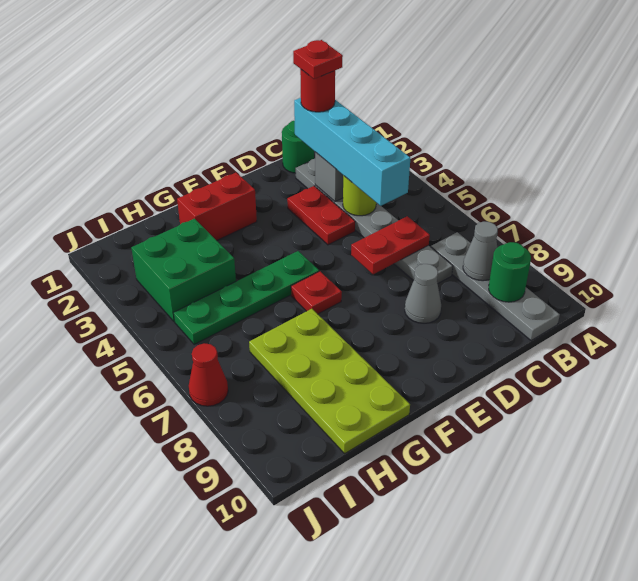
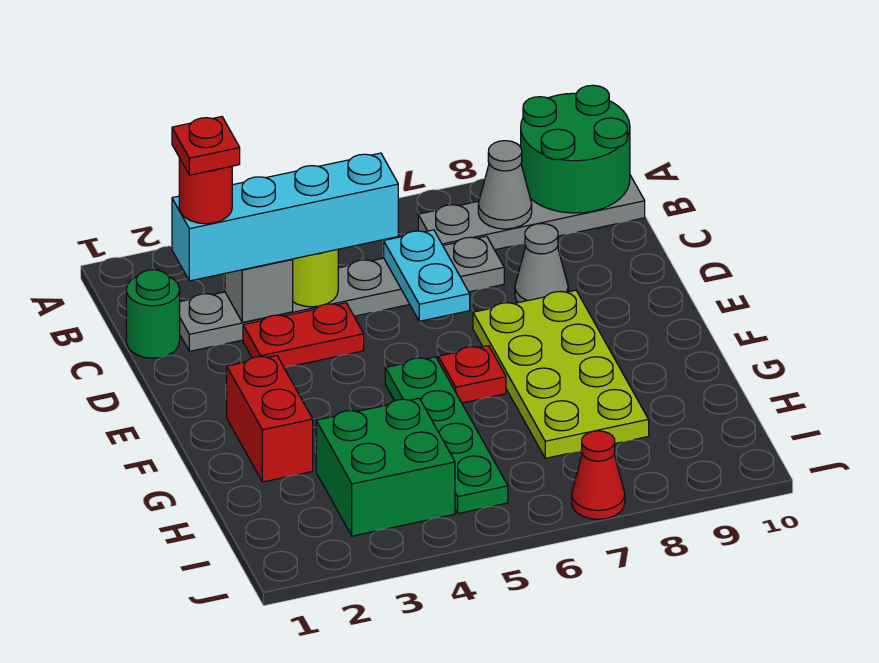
green round brick B9 level 2 -> green round brick A9:B10 level 2
red plate C6:D6 level 2 -> cyan plate C6:D6 level 2
lime plate G7:H10 level 1 -> lime plate E7:H8 level 1

